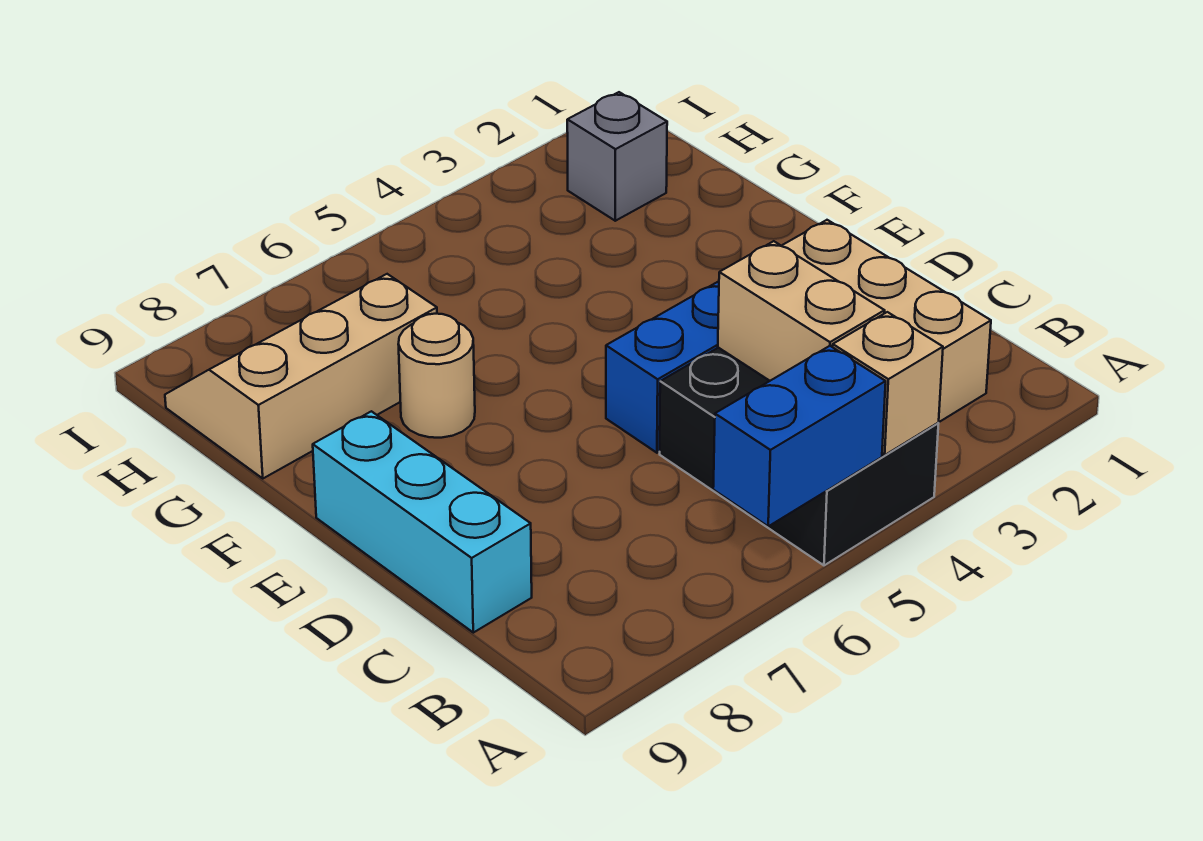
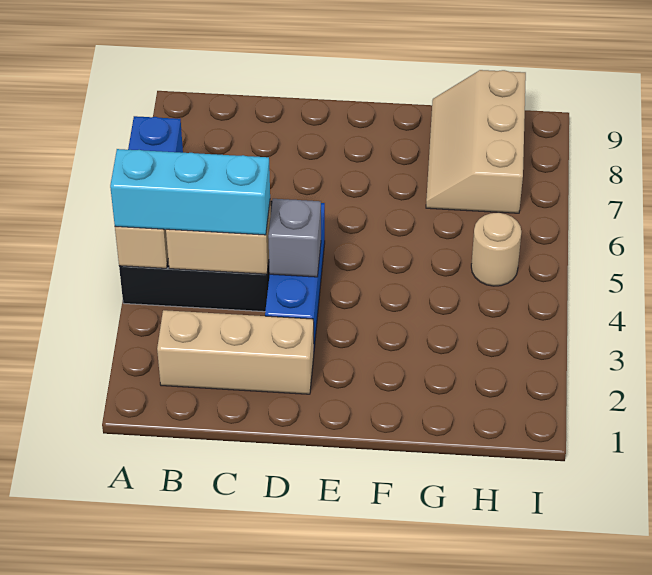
cyan brick C9:E9 level 1 -> cyan brick A4:C4 level 3
tan round brick F7 level 1 -> tan round brick H5 level 1
tan slope G7:H9 level 1 top G -> tan slope G7:H9 level 1 top H
grey brick H2 level 1 -> grey brick D4 level 2

